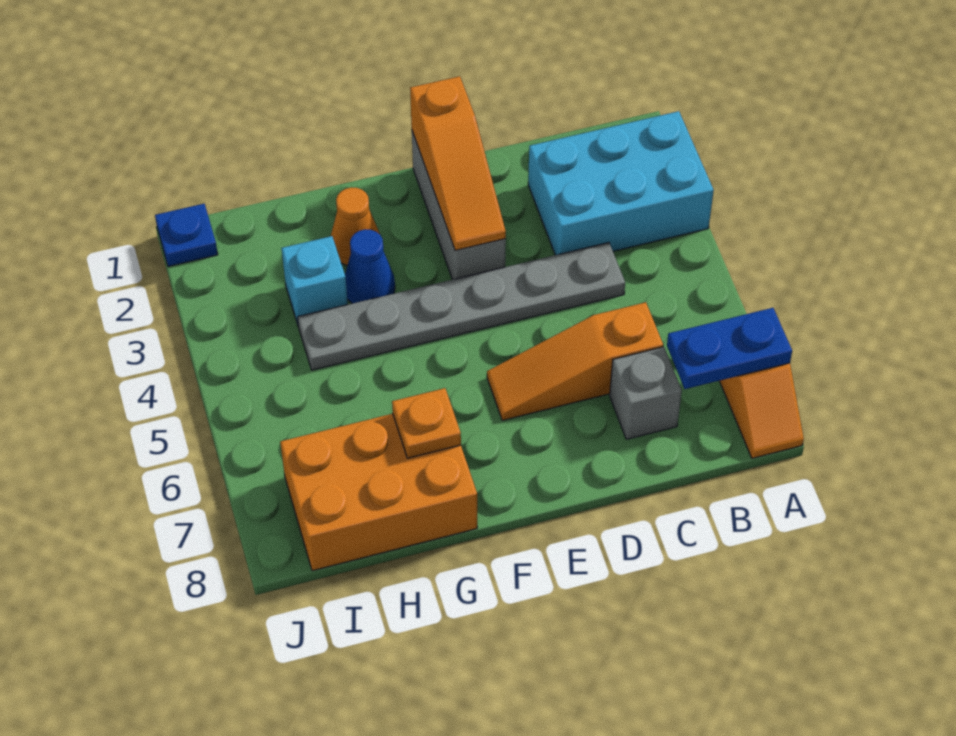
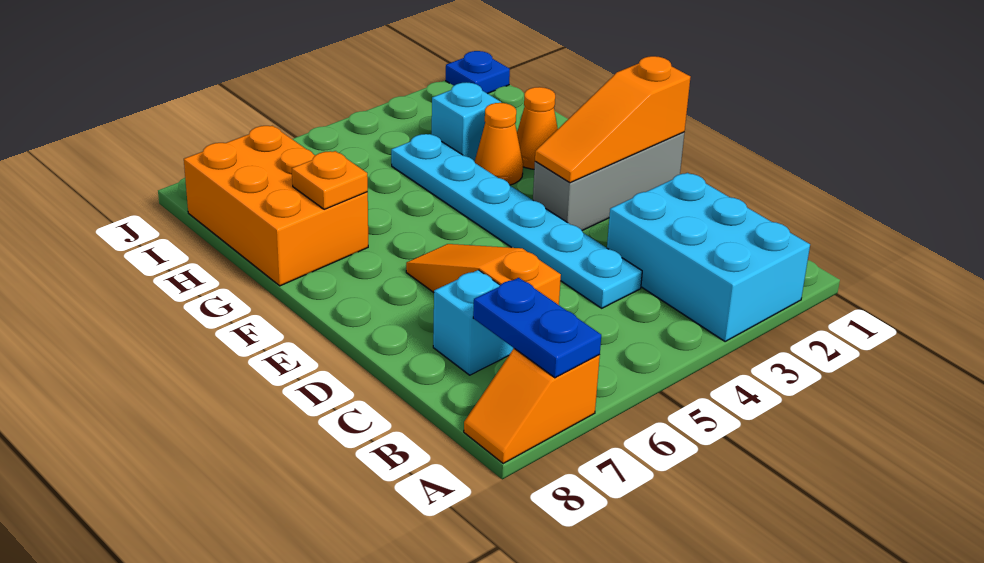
grey plate C4:H4 level 1 -> cyan plate C4:H4 level 1
grey brick C7 level 1 -> cyan brick C7 level 1
blue cone G3 level 1 -> orange cone G3 level 1

